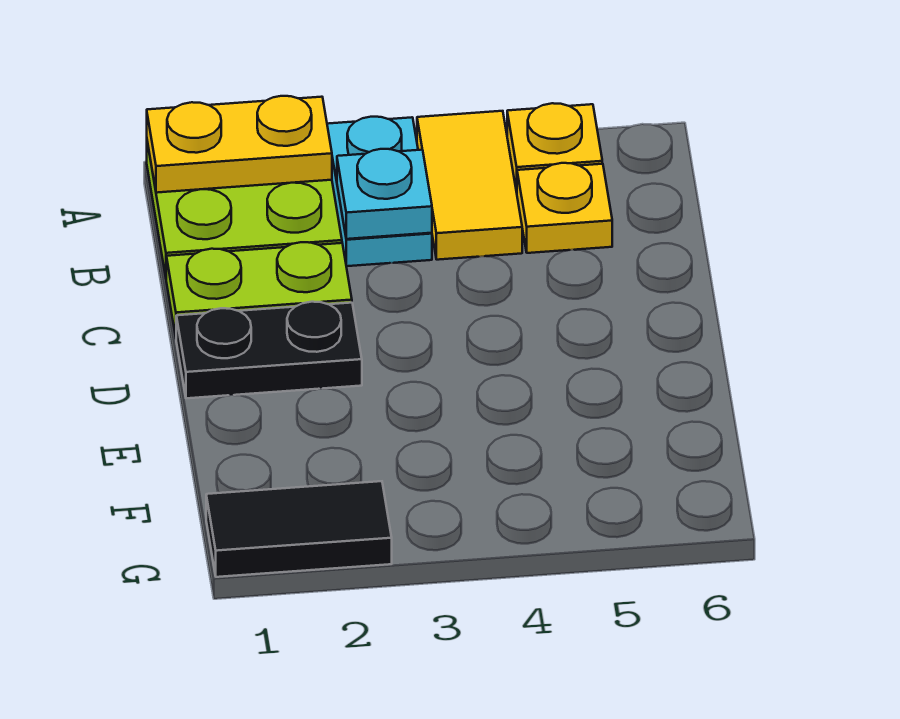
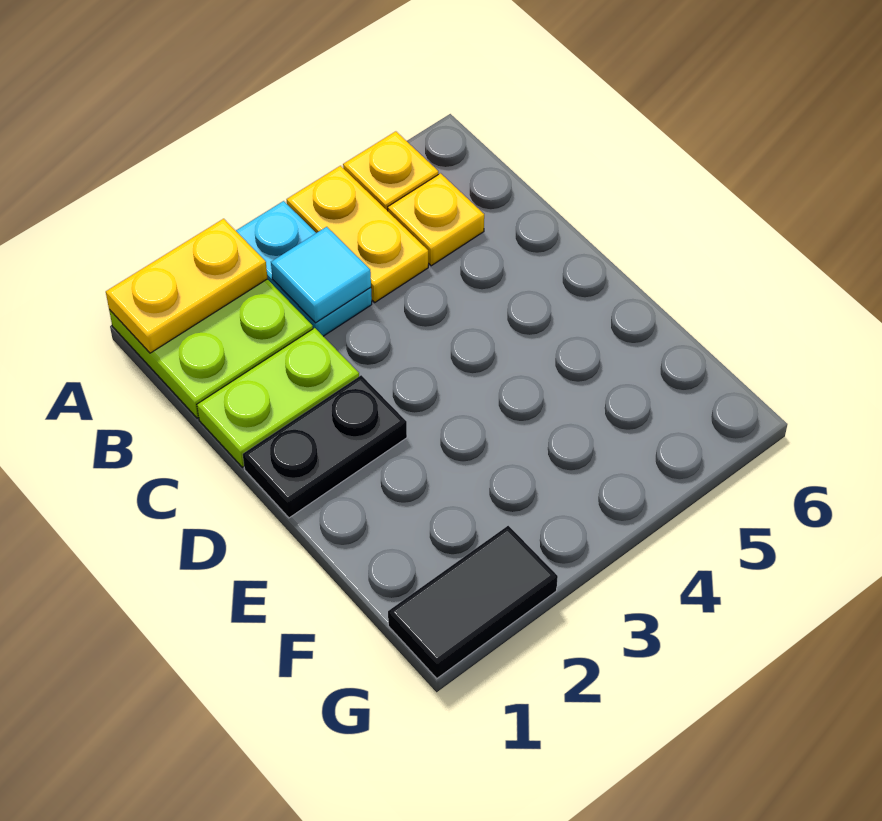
yellow tile A4:B4 level 1 -> yellow plate A4:B4 level 1
cyan plate B3 level 2 -> cyan tile B3 level 2

